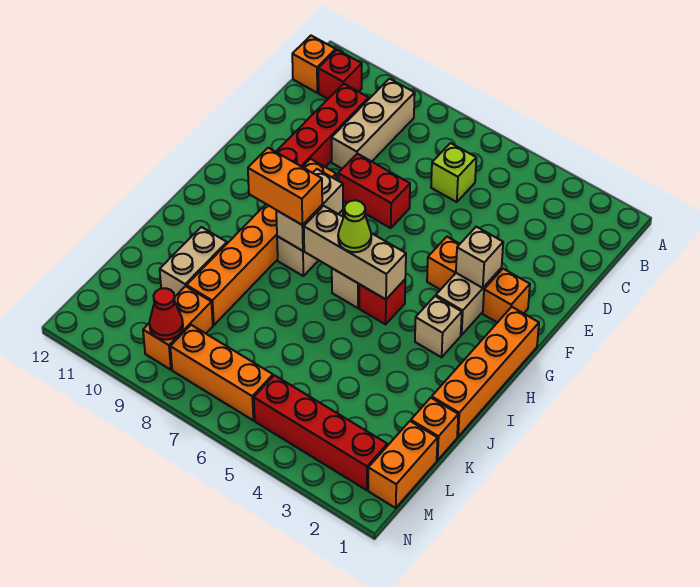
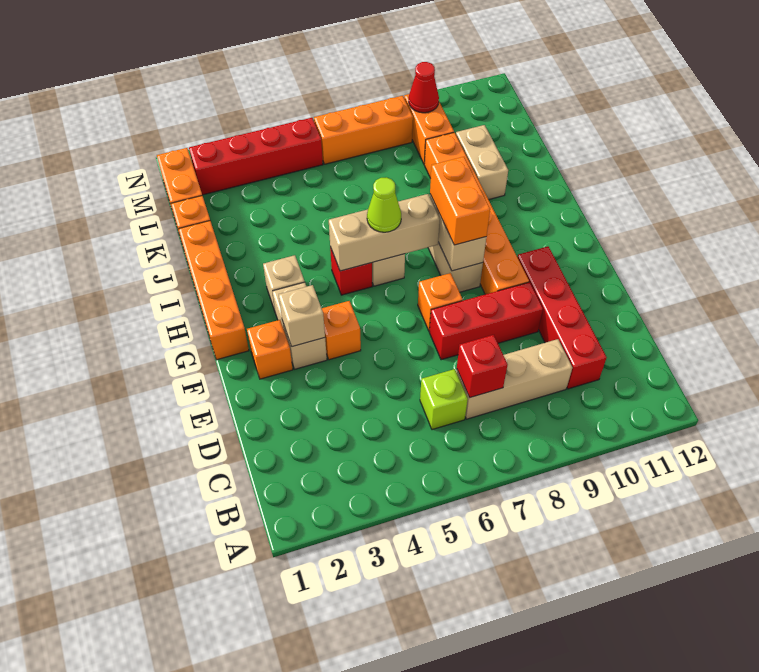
tan brick B9:D9 level 1 -> tan brick C7:C9 level 1
red brick B11 level 1 -> red brick C7 level 2
orange brick B12 level 1 -> orange brick F7 level 1
red brick E7:E8 level 1 -> red brick E7:E9 level 1
orange brick H8:H9 level 3 -> orange brick G8:H8 level 3

